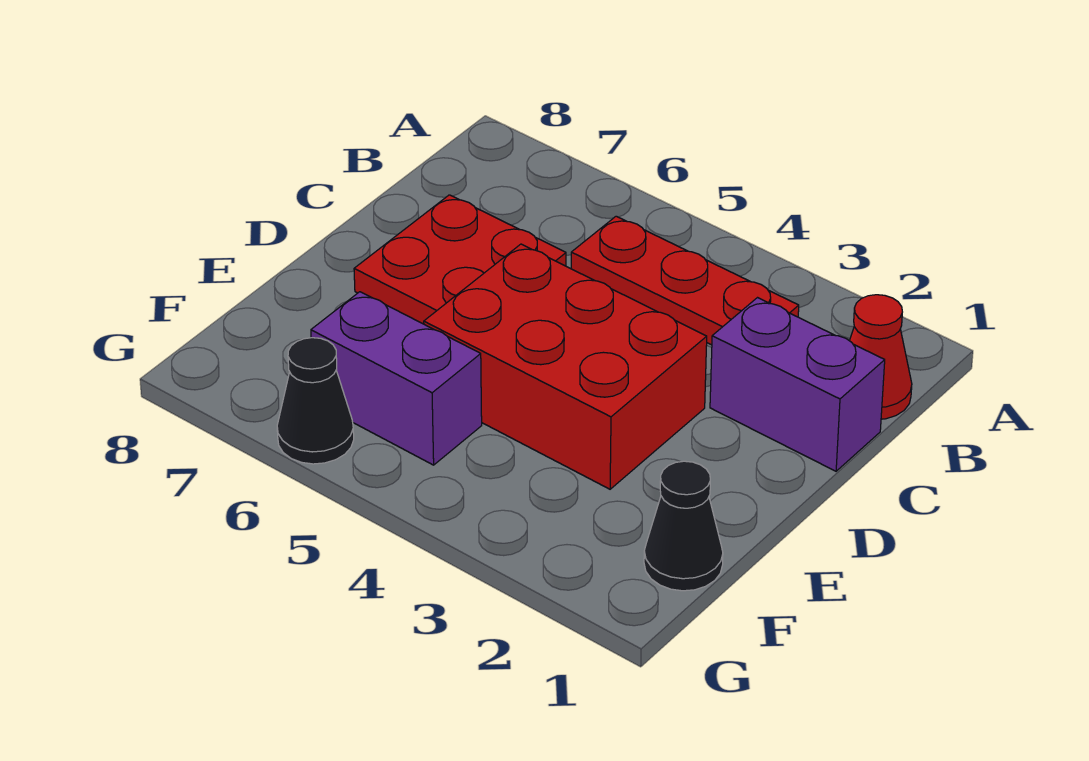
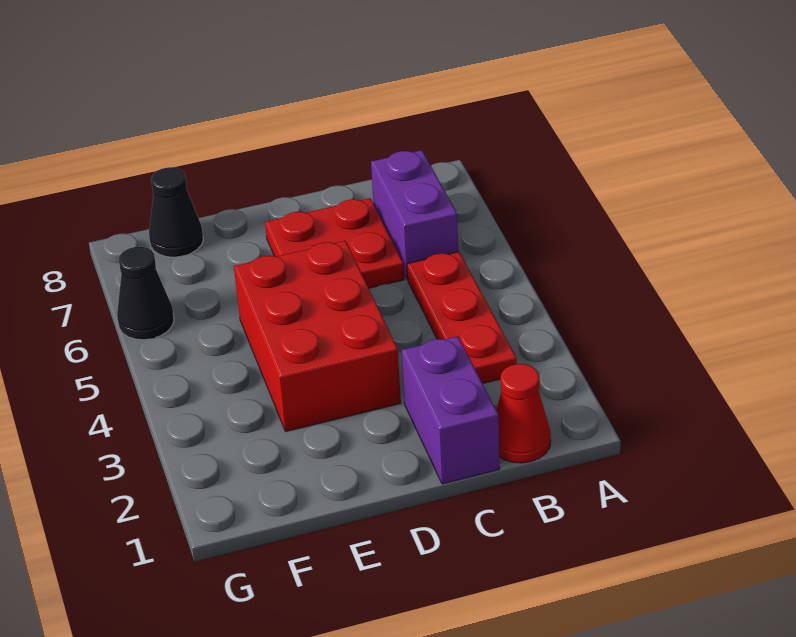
black cone F1 level 1 -> black cone F8 level 1
purple brick F5:F6 level 1 -> purple brick B6:B7 level 1

